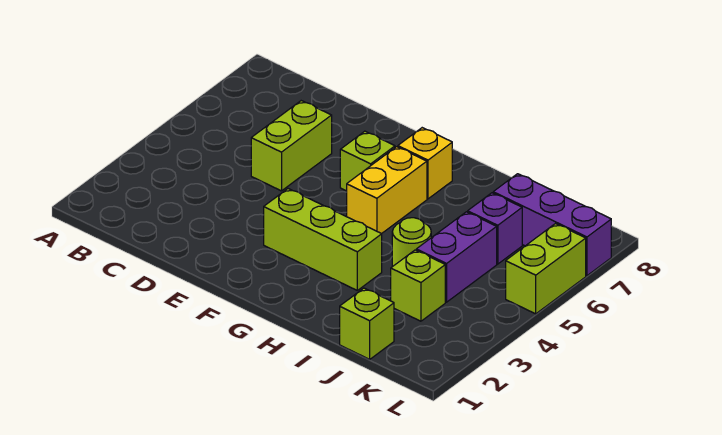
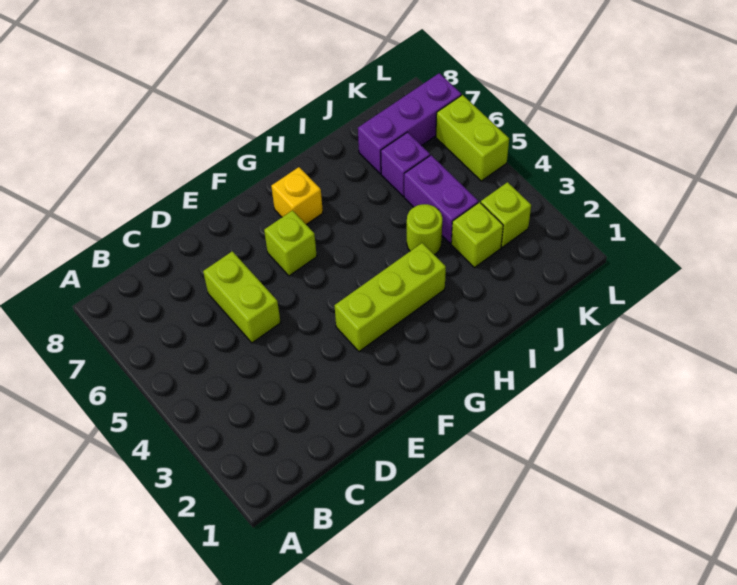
yellow brick G5:G6 level 1 -> none
lime brick J1 level 1 -> lime brick K3 level 1

